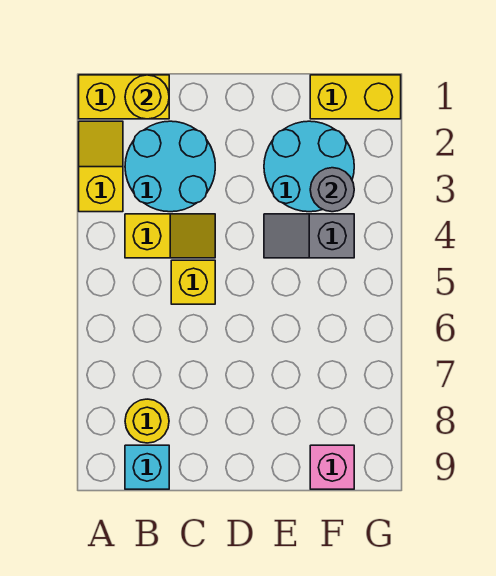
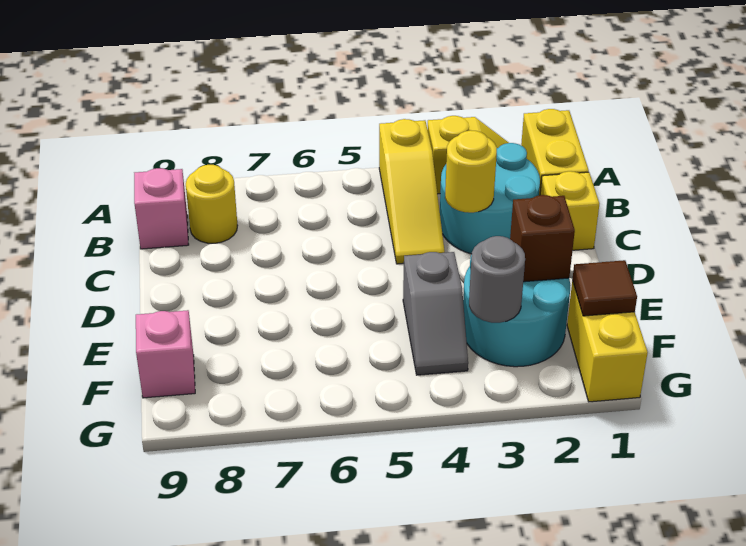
yellow round brick B1 level 2 -> yellow round brick C3 level 2
yellow slope B4:C4 level 1 top B -> yellow slope A4:C4 level 1 top A
cyan brick B9 level 1 -> pink brick B9 level 1
yellow brick C5 level 1 -> yellow brick C1 level 1
none -> brown brick E2 level 2
grey slope E4:F4 level 1 top F -> grey slope E4:F4 level 1 top E
none -> brown tile F1 level 2

